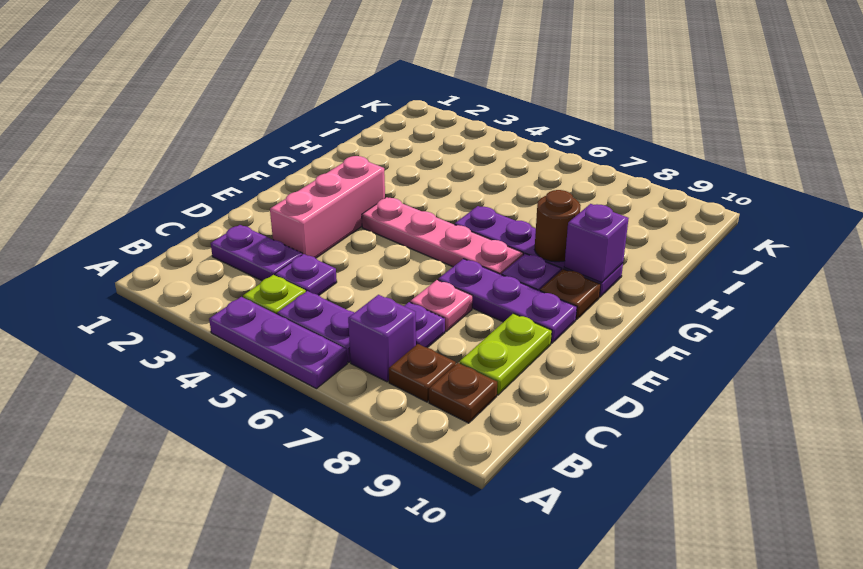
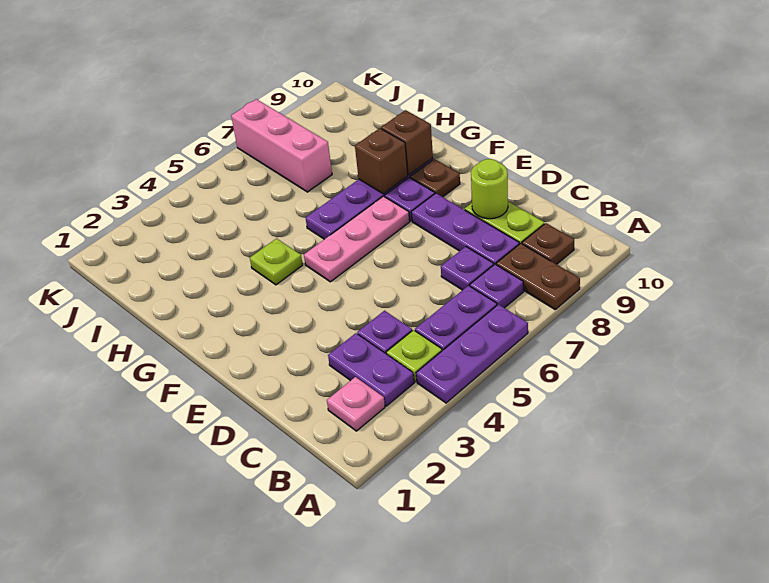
purple brick B7 level 1 -> purple plate B7 level 1
brown plate B8 level 1 -> brown plate A8:B8 level 1
purple plate C2:C3 level 1 -> purple plate B3:C3 level 1
pink brick D3:F3 level 1 -> pink brick I7:K7 level 1
pink plate D7 level 1 -> pink plate B2 level 1
none -> lime round brick D9 level 2
purple plate E7:E9 level 1 -> purple plate C8:E8 level 1
pink plate F4:F7 level 1 -> pink plate F5:F7 level 1
none -> lime plate G4 level 1
brown round brick G8 level 2 -> brown brick G8 level 2
purple brick G9 level 2 -> brown brick G9 level 2

